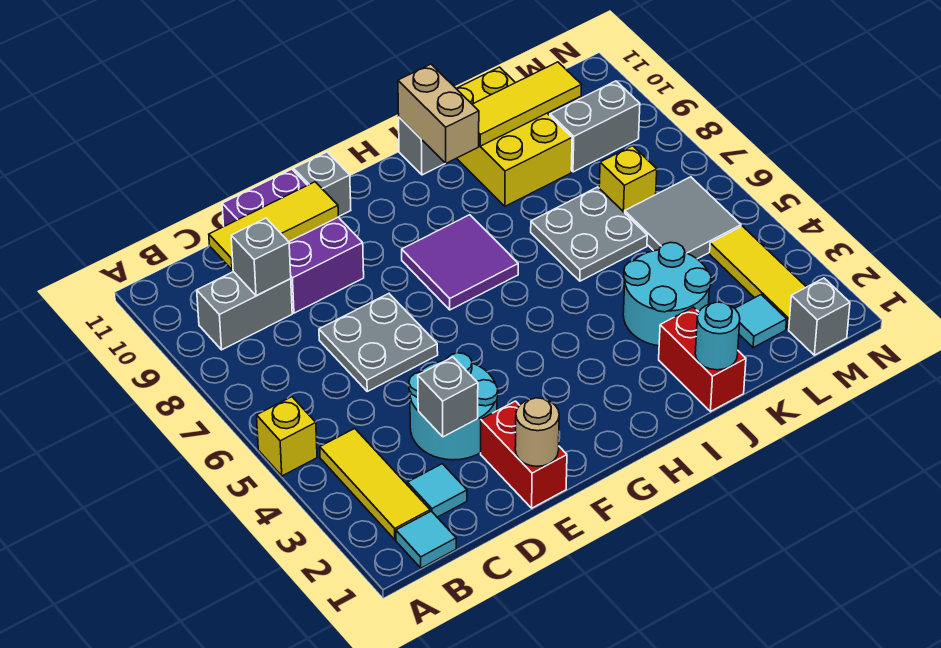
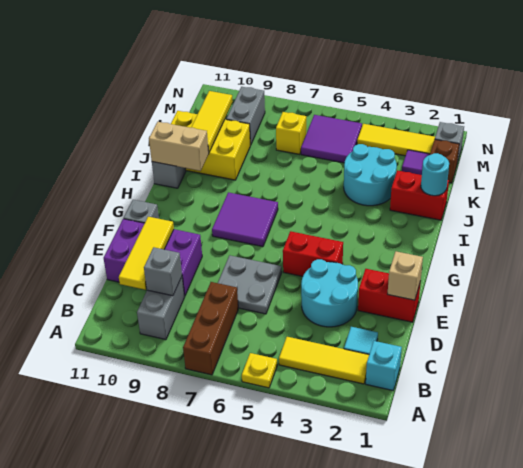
yellow brick A5 level 1 -> yellow plate A5 level 1
none -> brown brick A7:C7 level 1
cyan tile B1 level 1 -> cyan brick B1 level 1
grey brick D3 level 2 -> none
tan round brick E1 level 2 -> tan brick E1 level 2
none -> red brick F4:F5 level 1
grey plate J6:K7 level 1 -> none
none -> brown brick L1 level 1
cyan tile L2 level 1 -> purple tile L2 level 1
grey tile L5:M6 level 1 -> purple tile L5:M6 level 1

